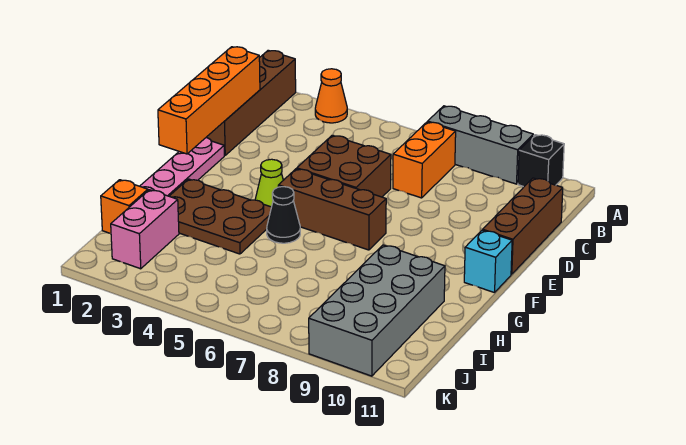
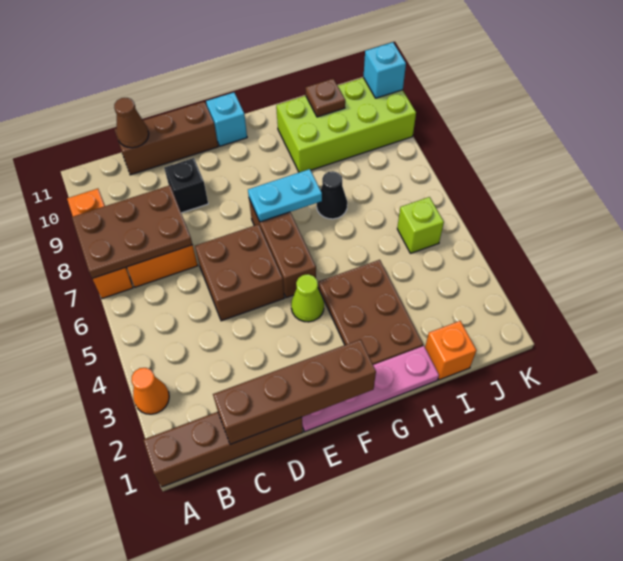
grey brick A7:A9 level 1 -> orange brick A7:A9 level 1
none -> brown plate A7:C8 level 2
black brick A10 level 1 -> black brick D9 level 1
orange brick C1:F1 level 2 -> brown brick C1:F1 level 2
none -> brown cone C11 level 2
none -> cyan plate F7:G7 level 2
black cone G5 level 1 -> black cone H7 level 1
grey brick H9:K10 level 1 -> lime brick H9:K10 level 1
pink brick I2:J2 level 1 -> none
none -> brown plate I10 level 2
none -> lime brick J5 level 1
none -> cyan brick K10 level 2

